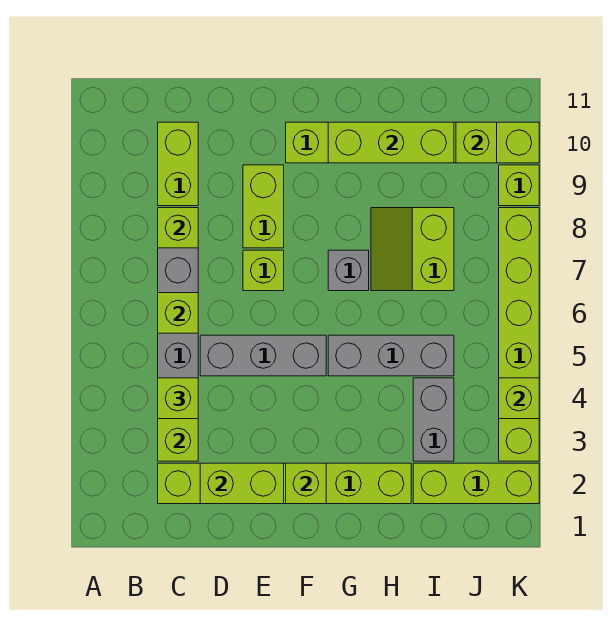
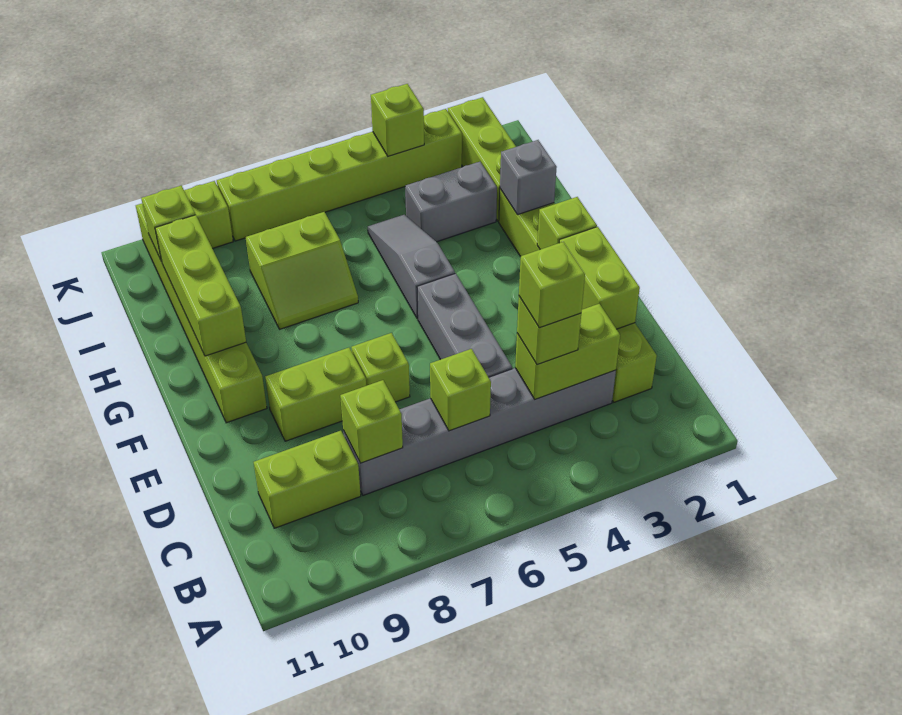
none -> lime brick C4 level 4
grey brick G5:I5 level 1 -> grey slope G5:I5 level 1 top G
grey brick G7 level 1 -> grey brick H2 level 2

